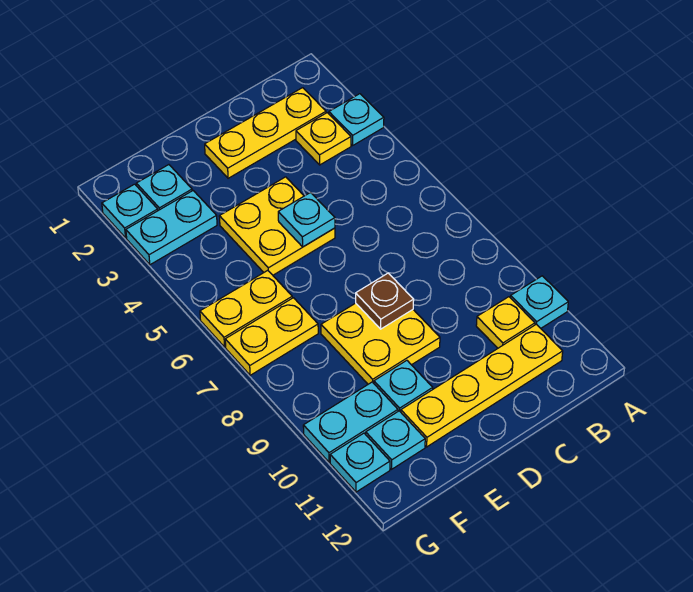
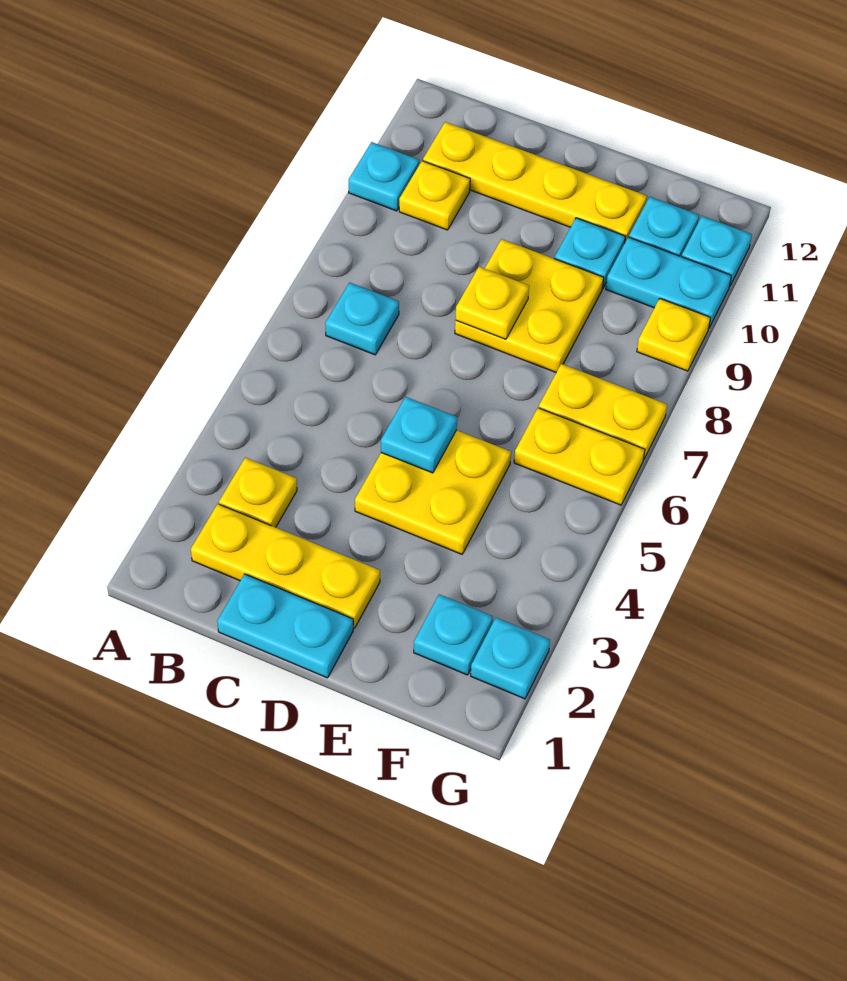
cyan plate A3 level 1 -> cyan plate B7 level 1
brown plate D8 level 2 -> yellow plate D8 level 2
cyan plate F3:G3 level 1 -> cyan plate C1:D1 level 1
none -> yellow plate G9 level 1

